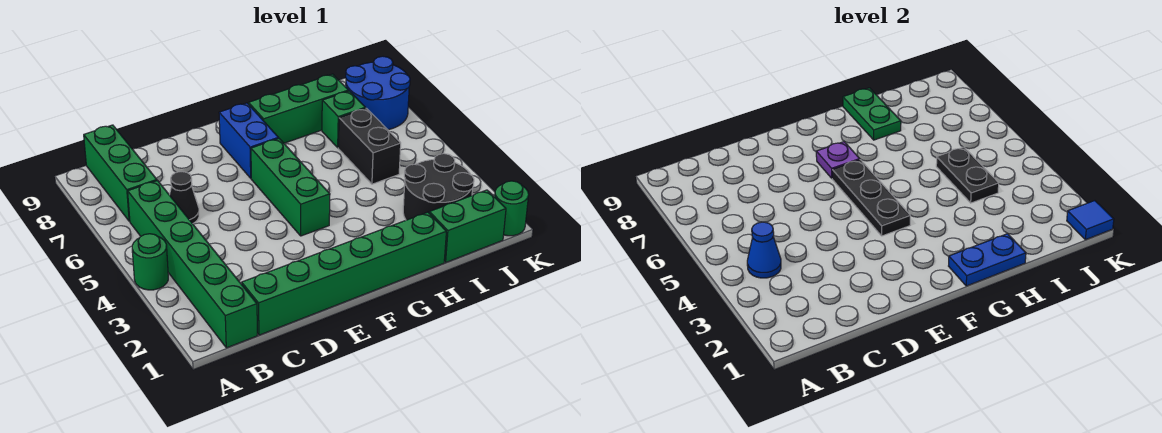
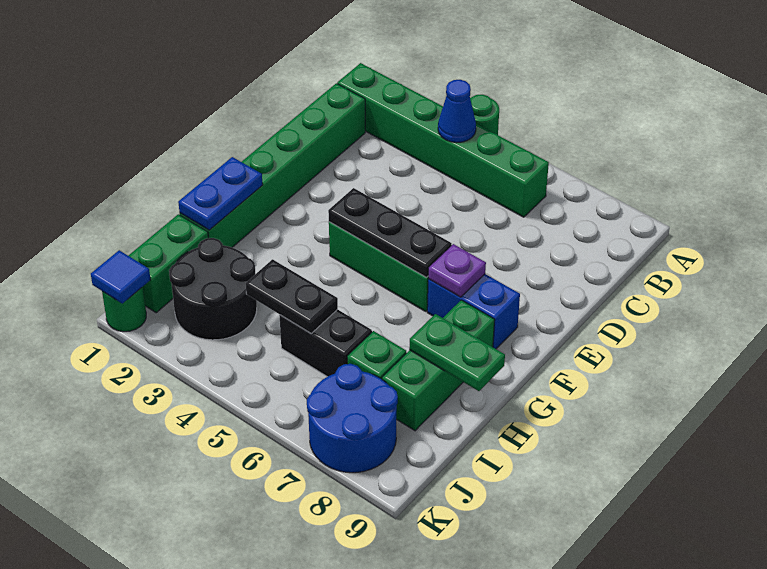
green brick B7:B9 level 1 -> none
black cone C6 level 1 -> none

